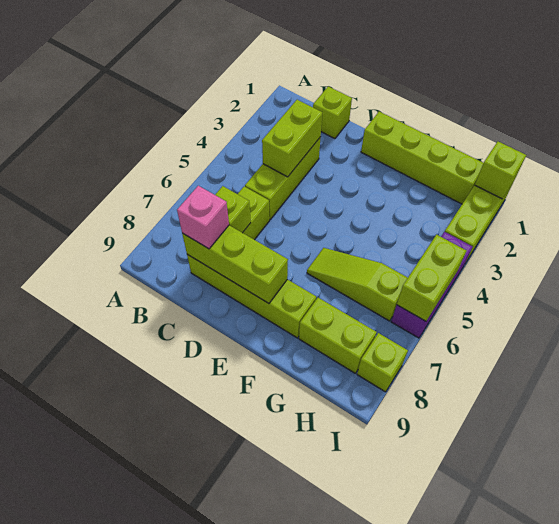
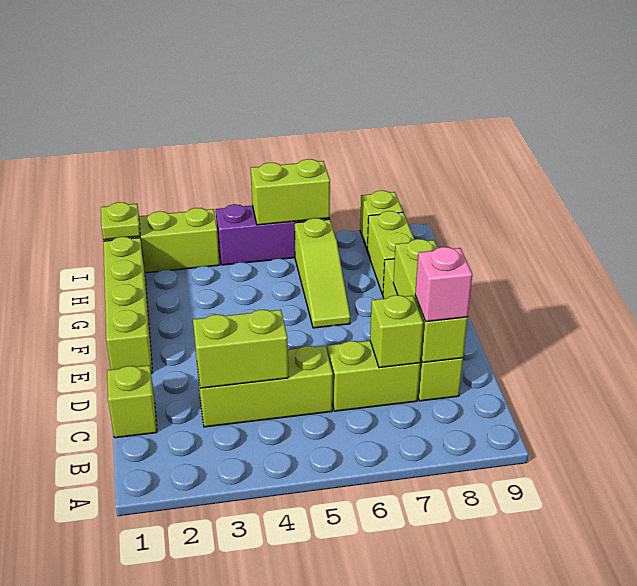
lime brick I1 level 2 -> lime plate I1 level 2

